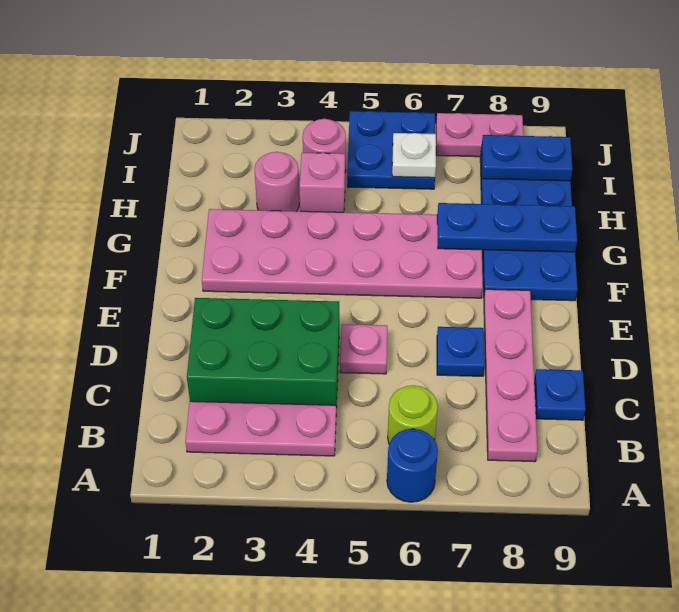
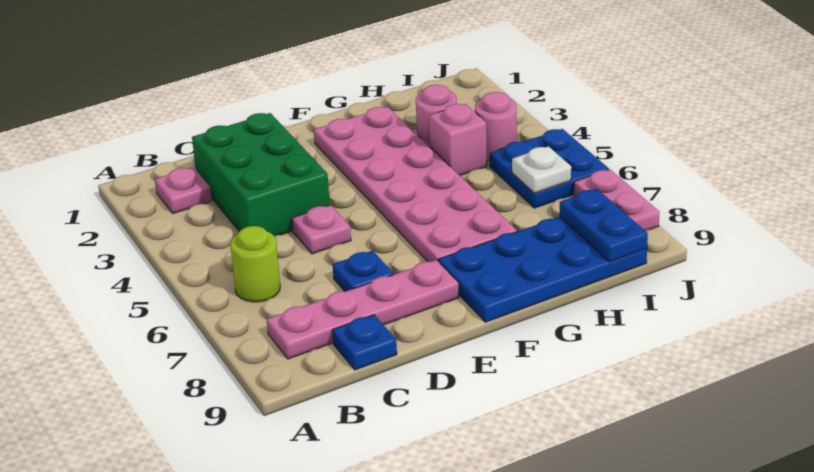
blue round brick A6 level 1 -> none
pink plate B2:B4 level 1 -> pink plate B2 level 1
blue plate G7:G9 level 2 -> none

